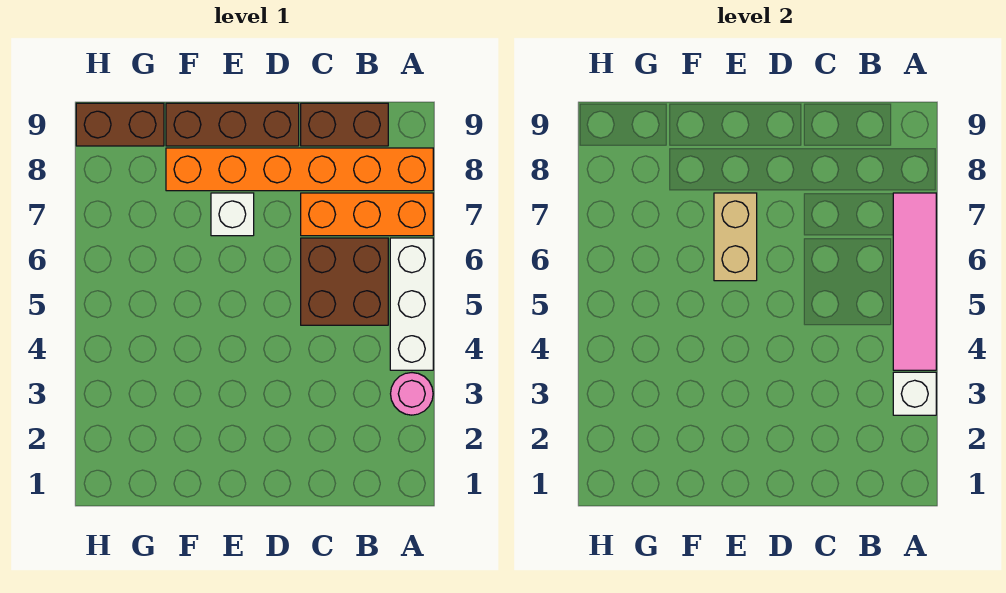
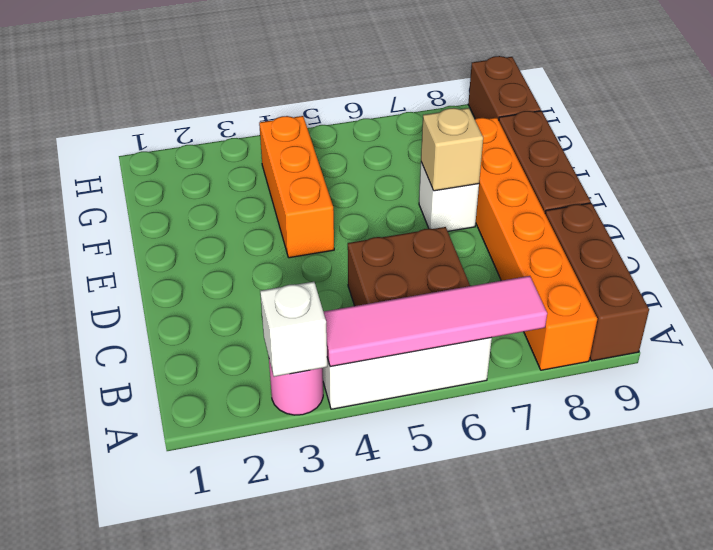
orange brick A7:C7 level 1 -> orange brick E4:G4 level 1
brown brick B9:C9 level 1 -> brown brick A9:C9 level 1
tan brick E6:E7 level 2 -> tan brick E7 level 2

